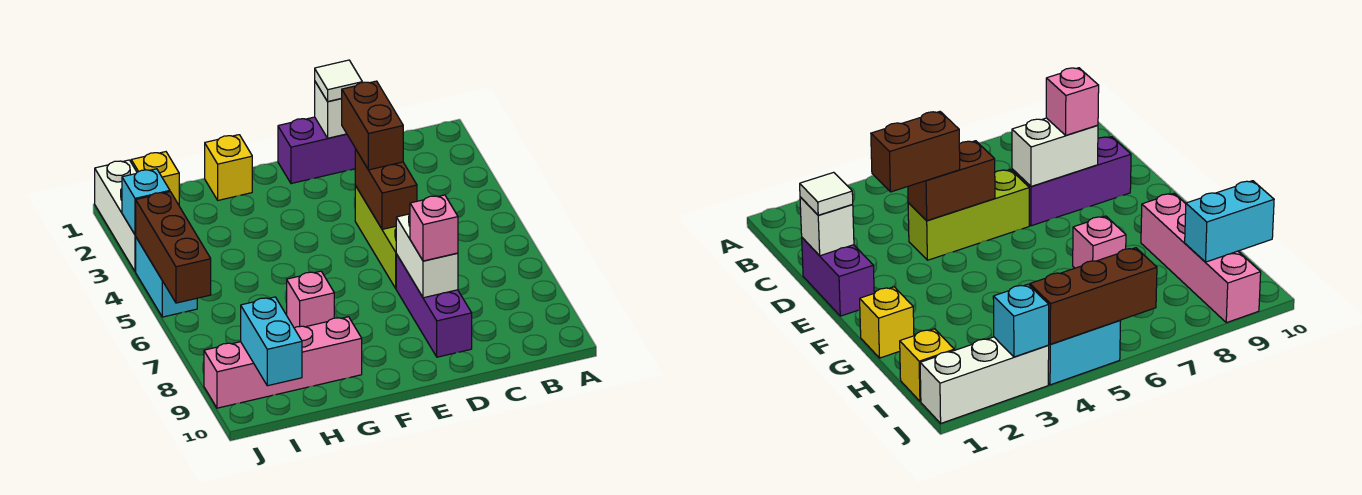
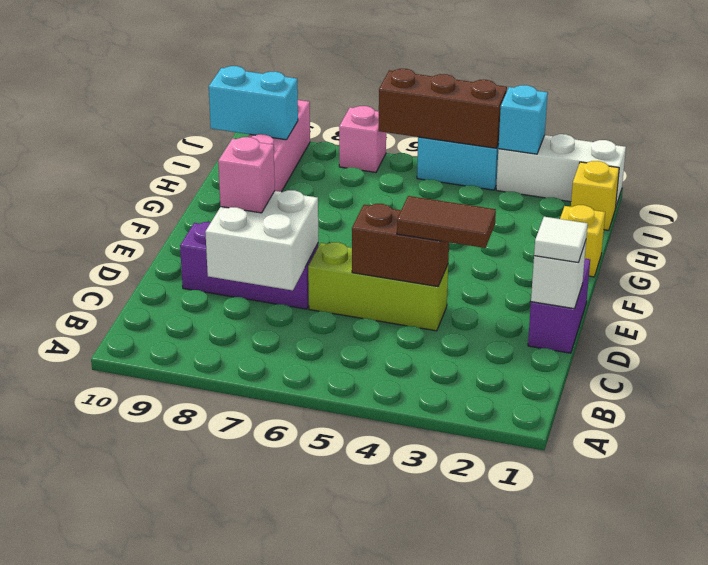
brown brick D3:D4 level 3 -> brown tile D3:D4 level 3
white brick D7:D8 level 2 -> white brick C7:D8 level 2
pink brick G7 level 1 -> pink brick J7 level 1

